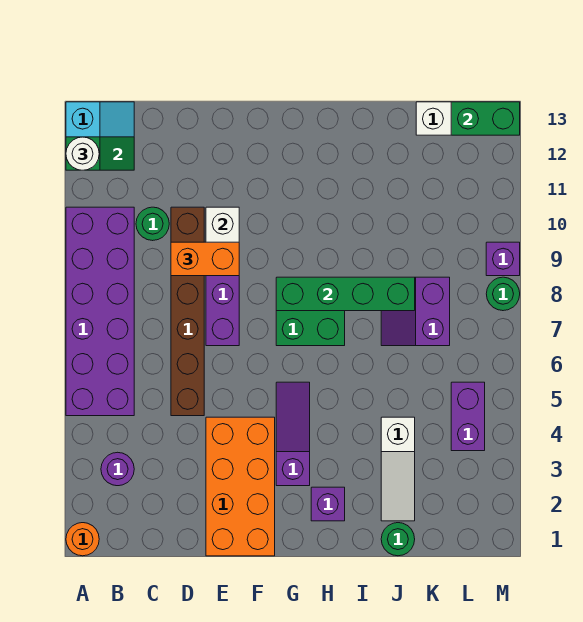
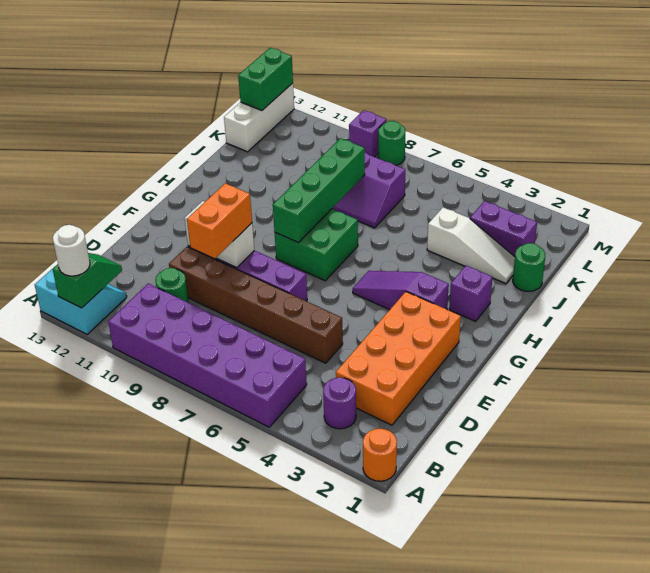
orange brick E1:F4 level 1 -> orange brick C2:F3 level 1
purple brick L4:L5 level 1 -> purple brick K2:K3 level 1

